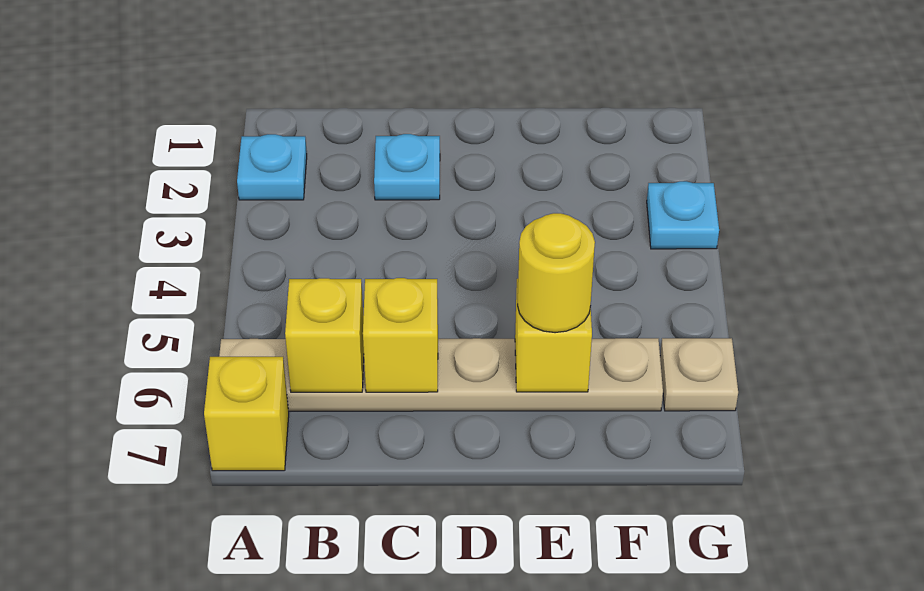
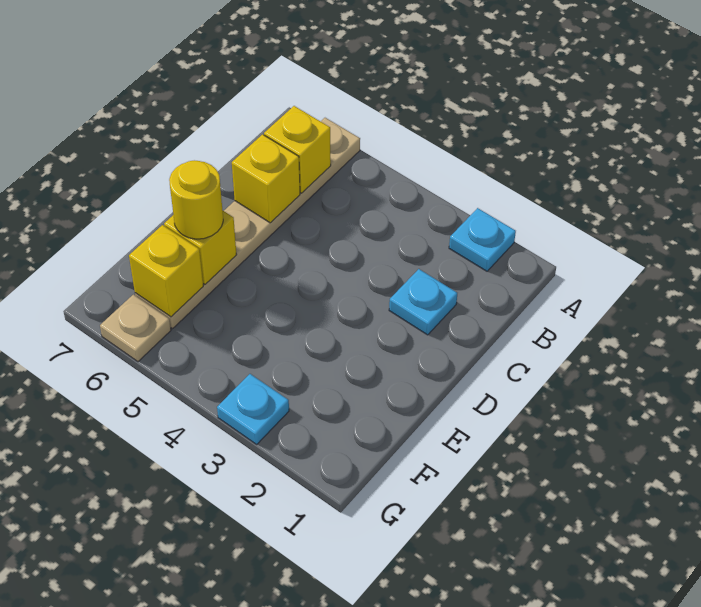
yellow brick A7 level 1 -> yellow brick F6 level 2

